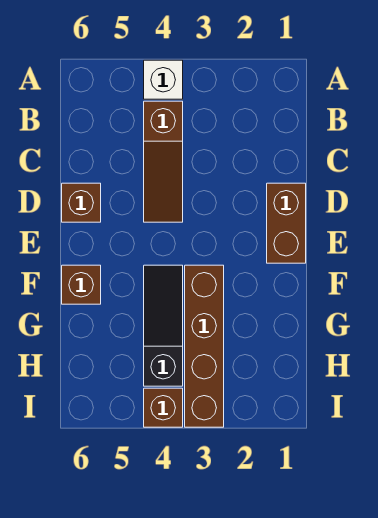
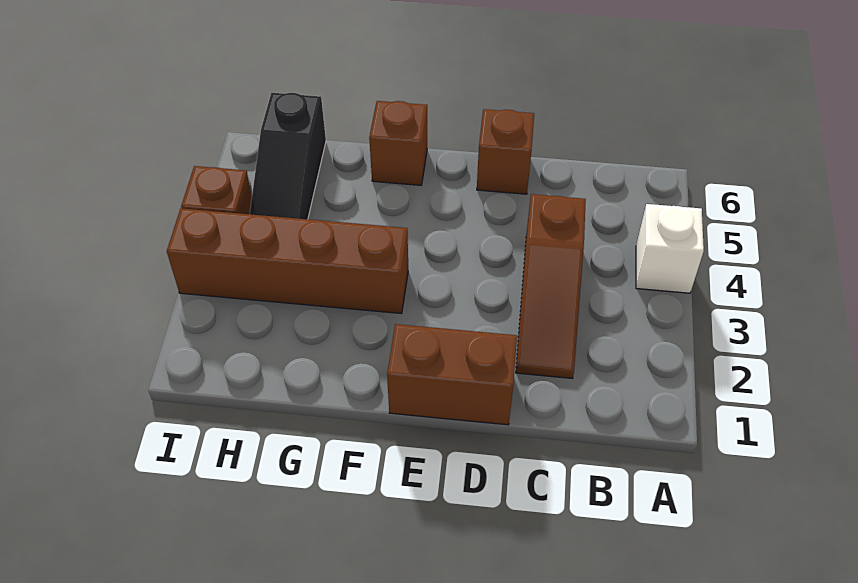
brown slope B4:D4 level 1 top B -> brown slope C2:C4 level 1 top 4
black slope F4:H4 level 1 top H -> black slope H4:H6 level 1 top 6

